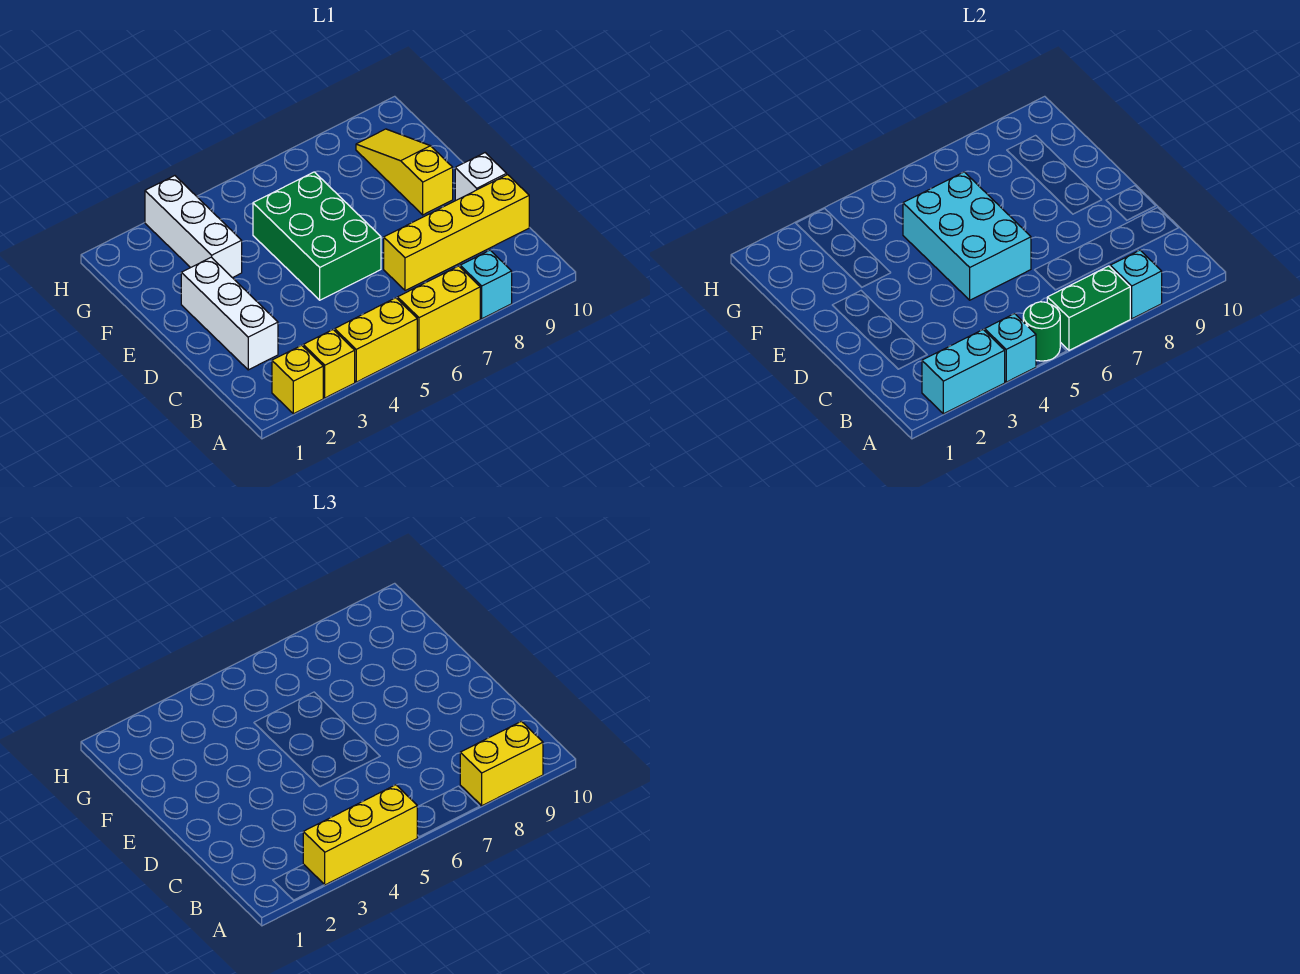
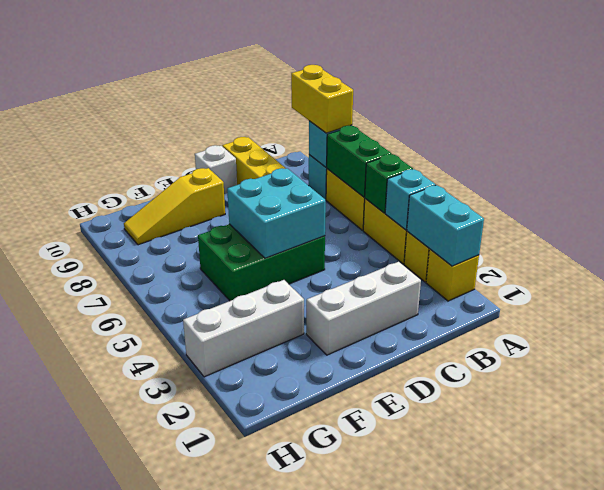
yellow brick A3:A5 level 3 -> none
green round brick A5 level 2 -> green brick A5 level 2
cyan brick D5:F6 level 2 -> cyan brick D5:E6 level 2

